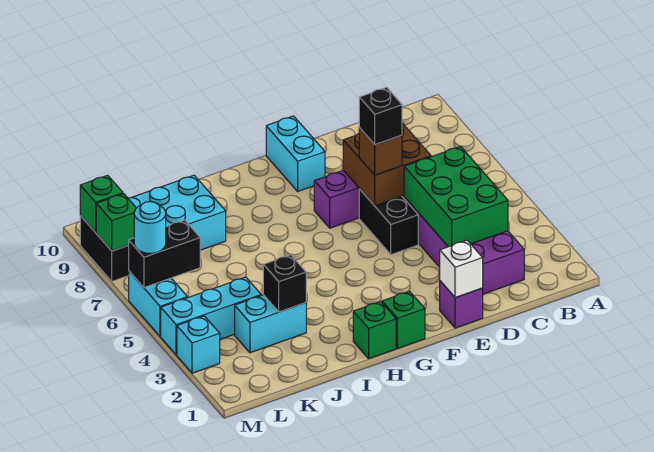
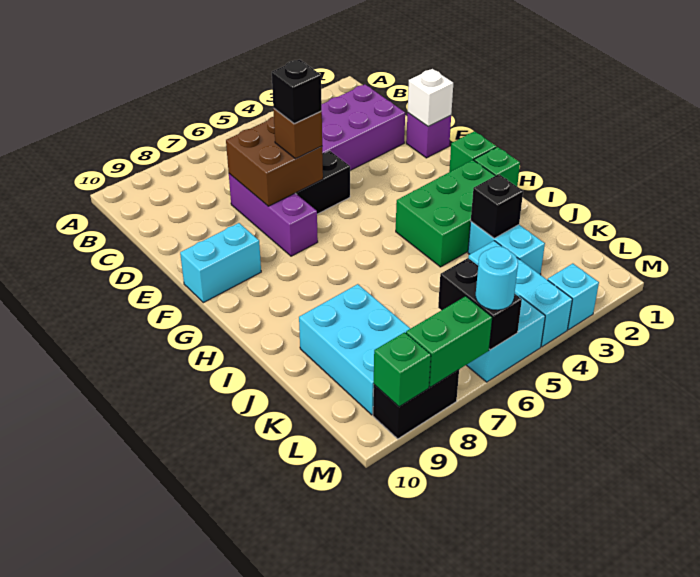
green brick C3:D5 level 2 -> green brick H2:I4 level 1
green brick M8 level 2 -> green brick M7:M8 level 2

